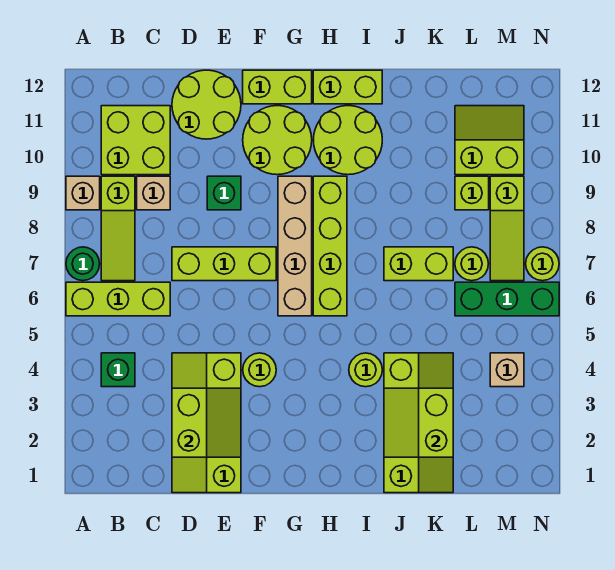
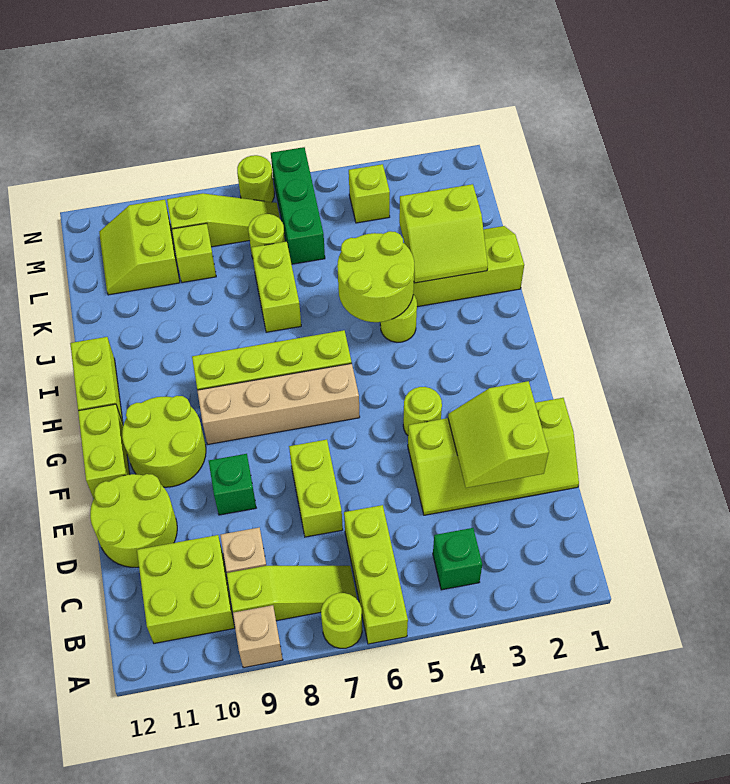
green round brick A7 level 1 -> lime round brick A7 level 1
lime slope D2:E3 level 2 top D -> lime slope D2:E3 level 2 top 2
lime brick D7:F7 level 1 -> lime brick D7:E7 level 1
lime round brick H10:I11 level 1 -> lime round brick I4:J5 level 2
tan brick M4 level 1 -> lime brick M4 level 1

